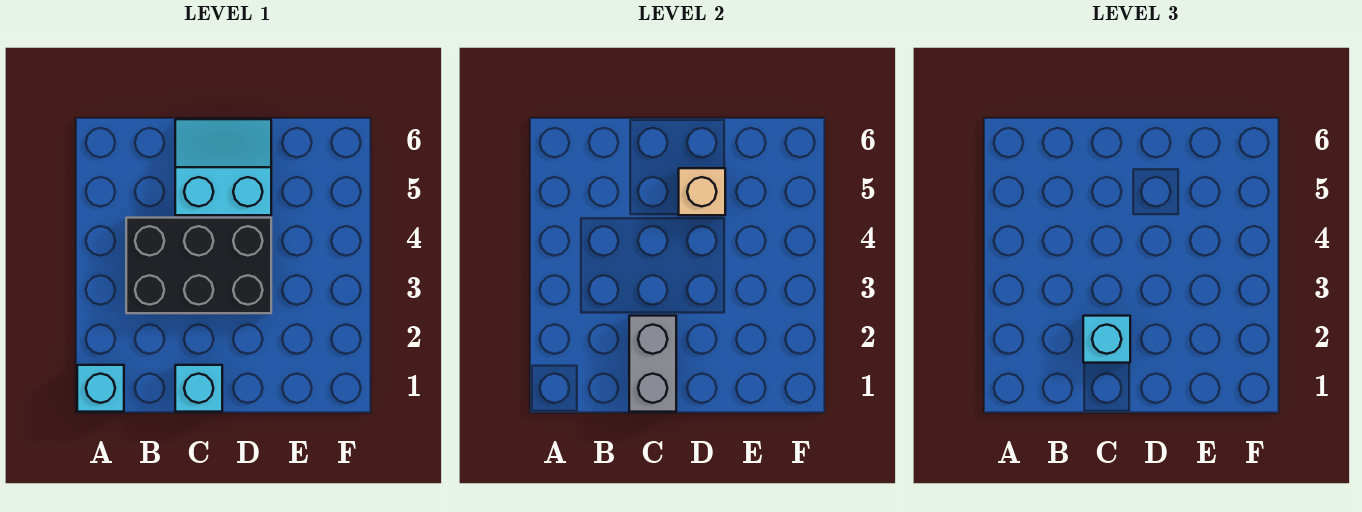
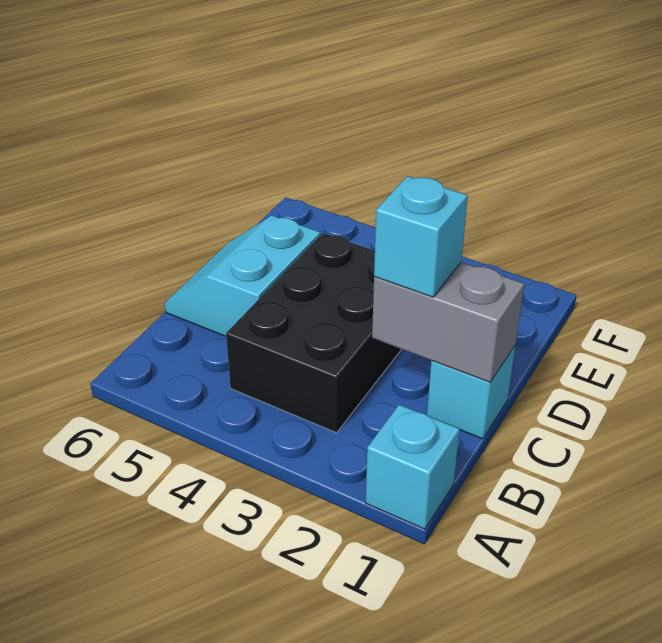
tan brick D5 level 2 -> none

